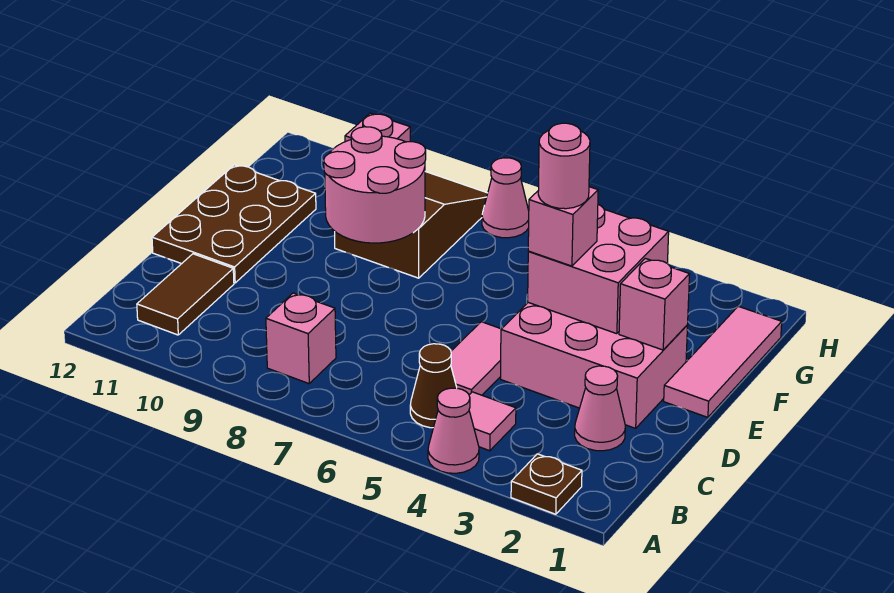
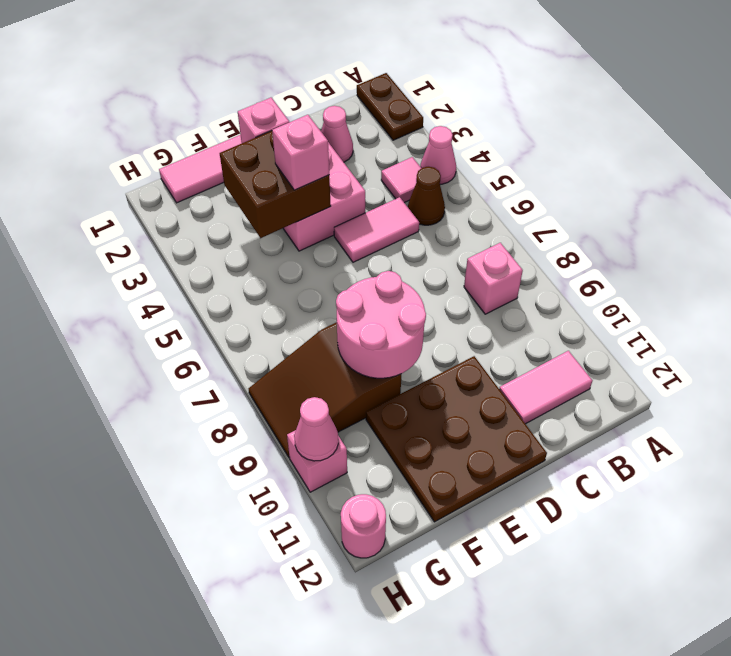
brown plate A2 level 1 -> brown plate A1:A2 level 1
brown tile B11:C11 level 1 -> pink tile B11:C11 level 1
brown plate D11:F12 level 1 -> brown plate D10:F12 level 1
pink brick E3:F4 level 2 -> brown brick E3:F4 level 2
pink round brick E4 level 4 -> pink round brick H12 level 1
pink cone H7 level 1 -> pink cone H10 level 2

